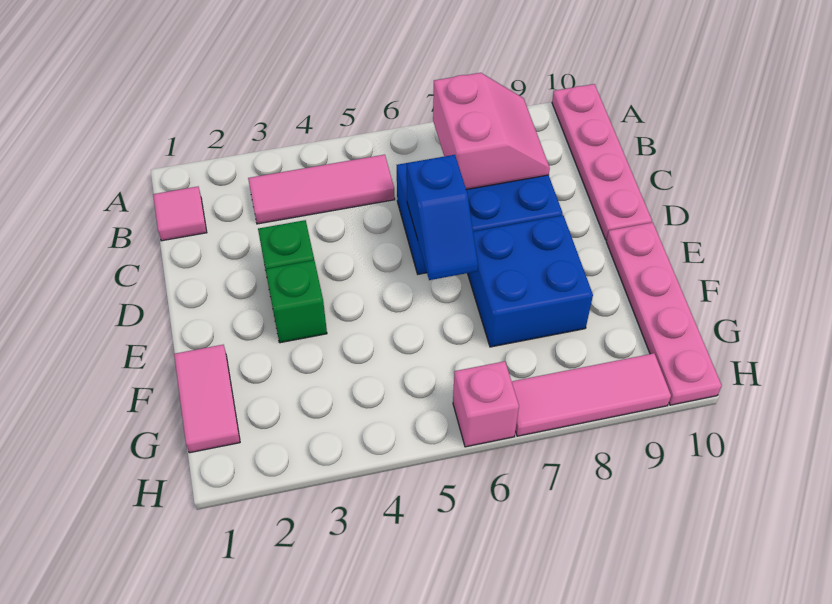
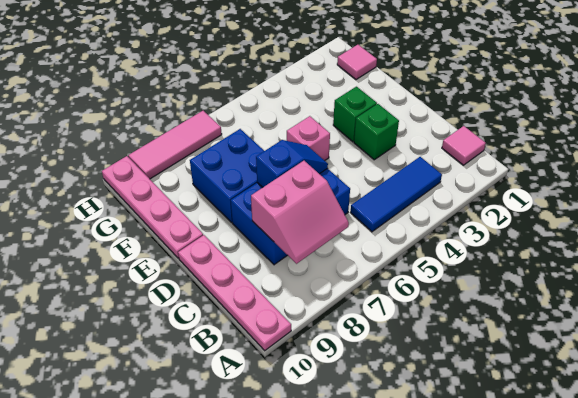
pink tile B3:B5 level 1 -> blue tile B3:B5 level 1
pink slope B7:C8 level 2 top 7 -> pink slope B7:C8 level 2 top C
blue slope D6:E6 level 2 top D -> blue slope D6:D7 level 2 top 7
pink tile F1:G1 level 1 -> pink tile G1 level 1
pink brick H6 level 1 -> pink brick E5 level 1

